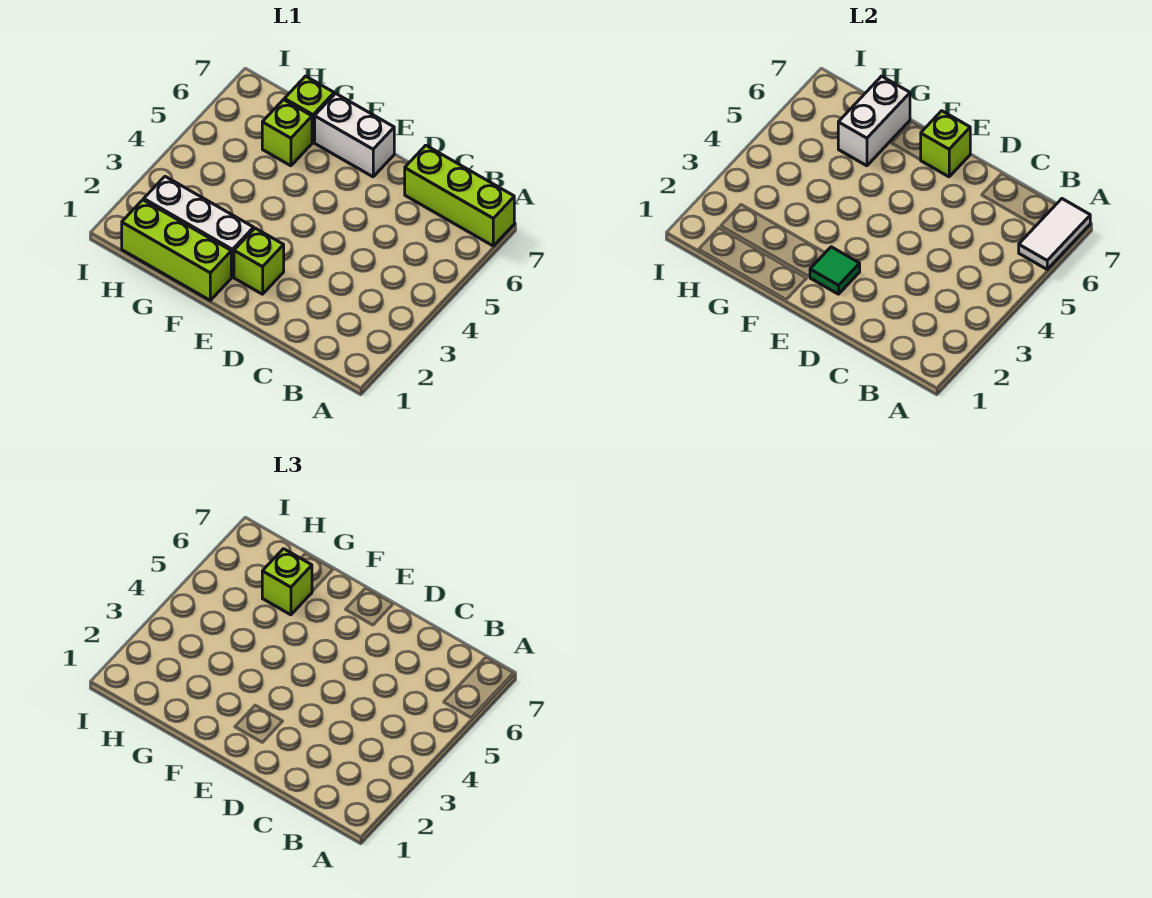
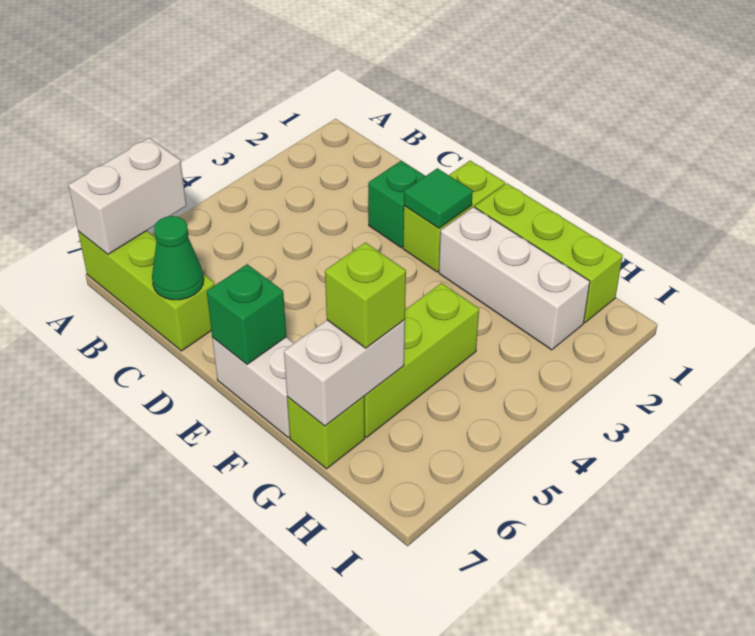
white tile A6:A7 level 2 -> white brick A6:A7 level 2
none -> green cone C7 level 2
none -> green brick D2 level 1
lime brick E2 level 1 -> lime brick E1:E2 level 1
lime brick E7 level 2 -> green brick E7 level 2
lime brick G6 level 1 -> lime brick G4:G6 level 1

